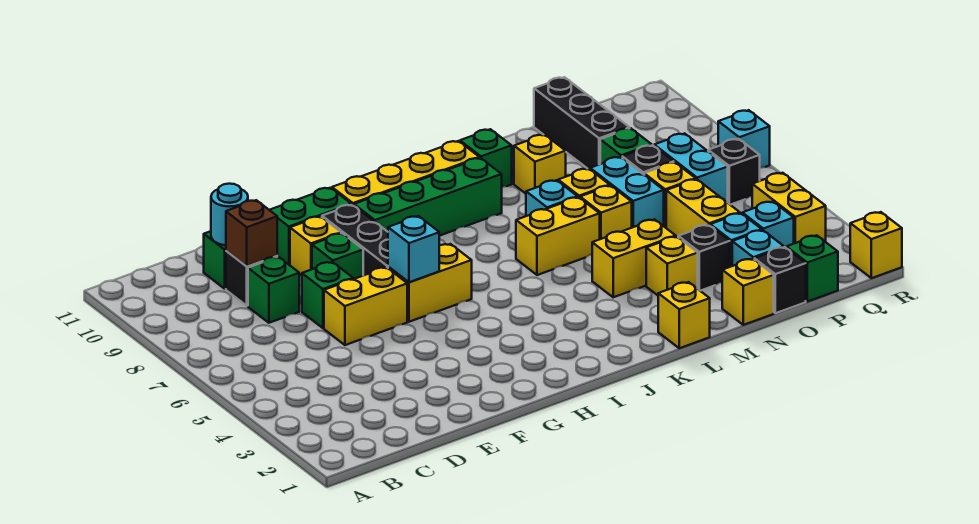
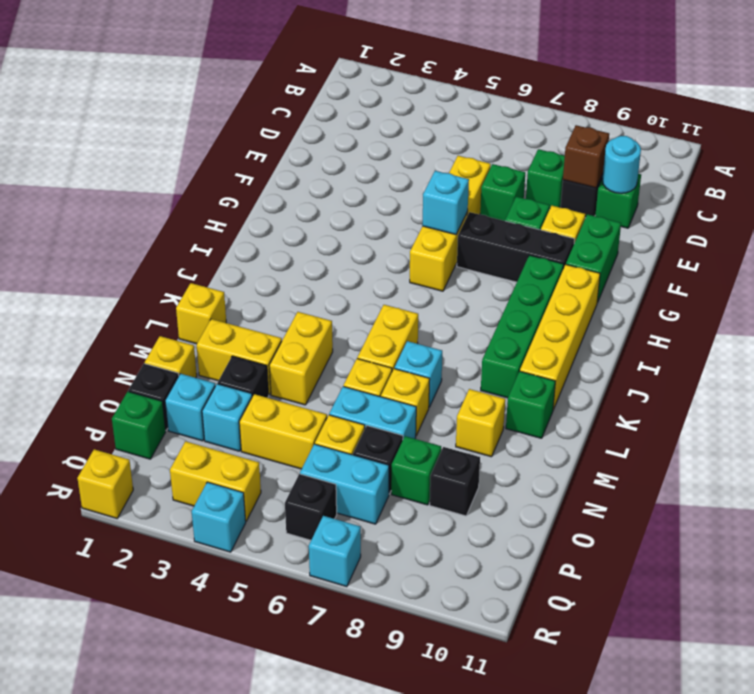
yellow brick M3 level 1 -> yellow brick M2:M3 level 1
black brick O9:O11 level 1 -> black brick O9 level 1
cyan brick P3 level 1 -> cyan brick R4 level 1

